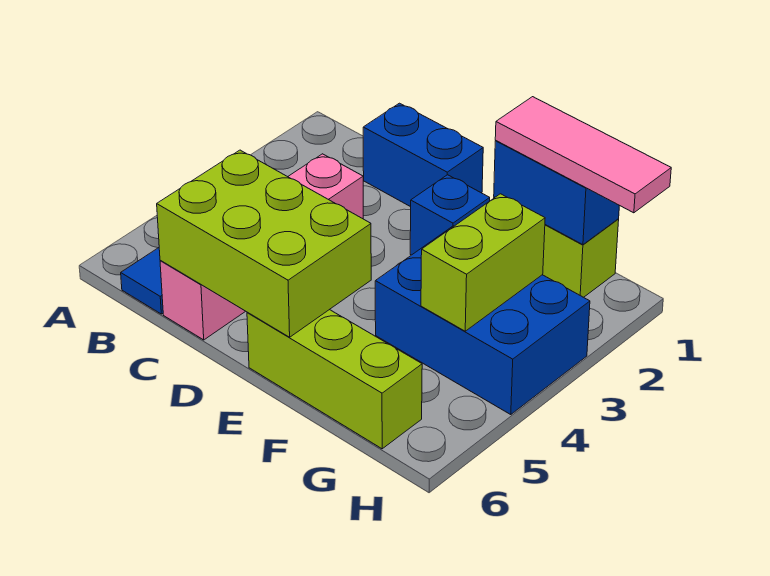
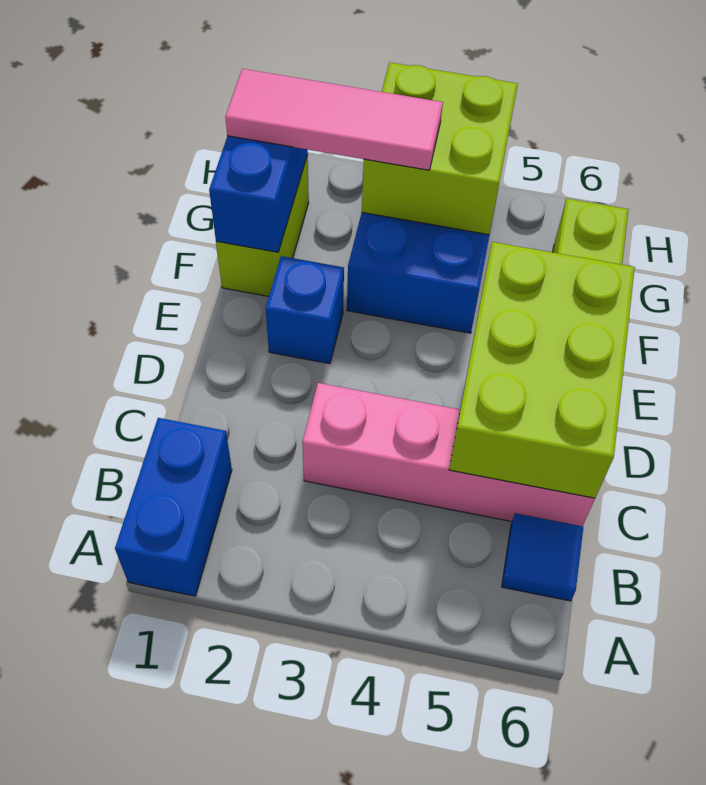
blue brick C1:D1 level 1 -> blue brick A1:B1 level 1
pink tile F1:H1 level 3 -> pink tile G1:G3 level 3
lime brick G3:G4 level 2 -> lime brick G3:H4 level 2

